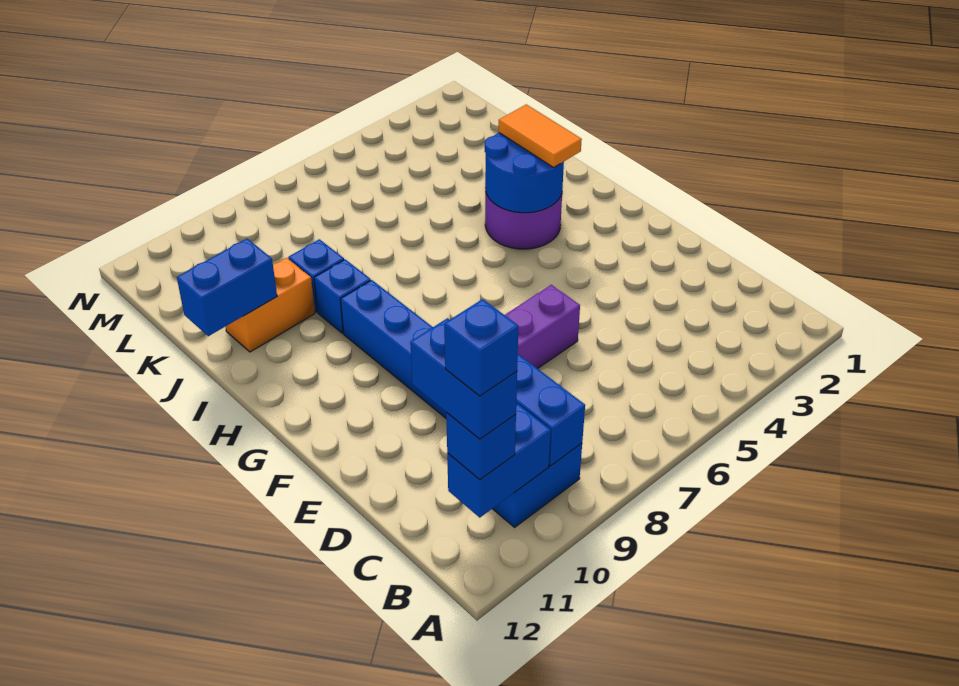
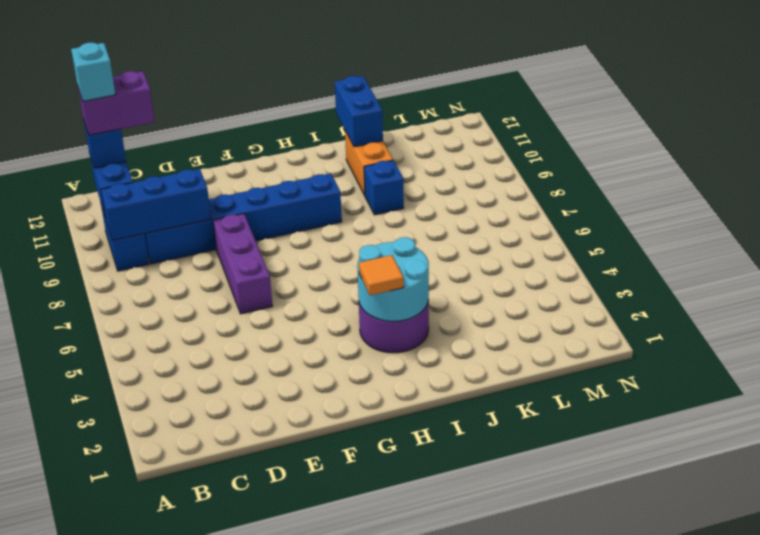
blue brick B11:C11 level 4 -> purple brick B11:C11 level 4
blue brick B11 level 5 -> cyan brick B11 level 5
blue round brick H3:I4 level 2 -> cyan round brick H3:I4 level 2
orange tile H3:I3 level 3 -> orange tile H3 level 3
blue brick I9 level 1 -> none

